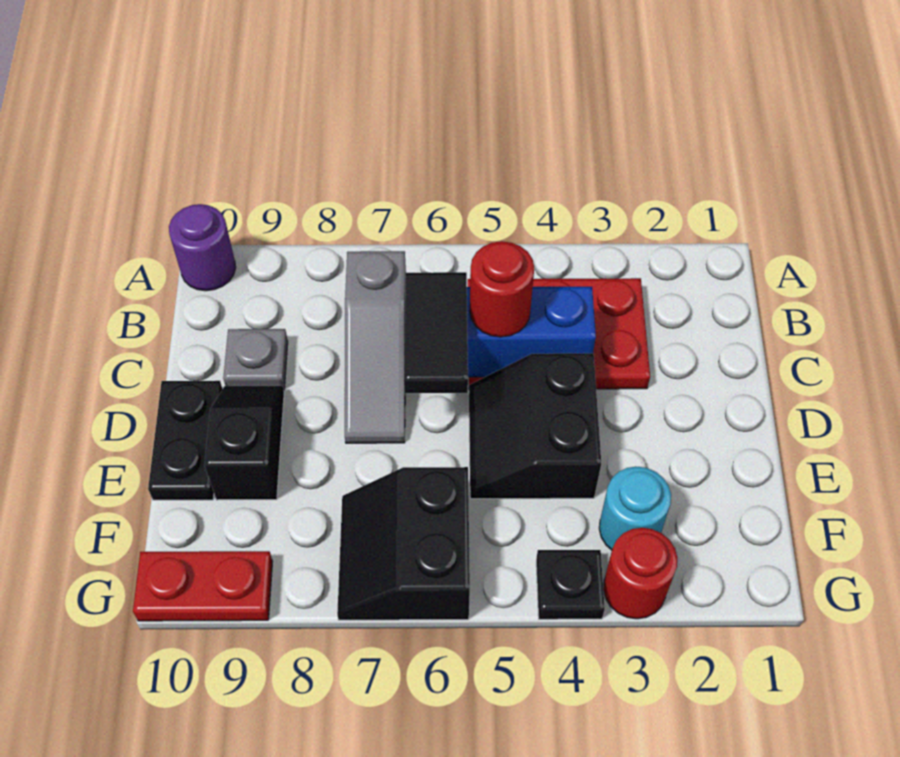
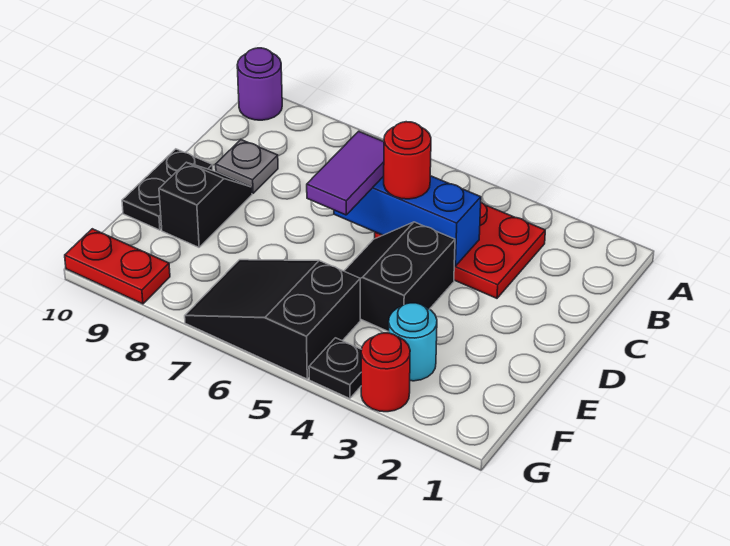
grey slope B7:D7 level 1 top B -> none
black tile C6:D6 level 3 -> purple tile C6:D6 level 3
black slope F6:G7 level 1 top 6 -> black slope F5:G7 level 1 top 5

